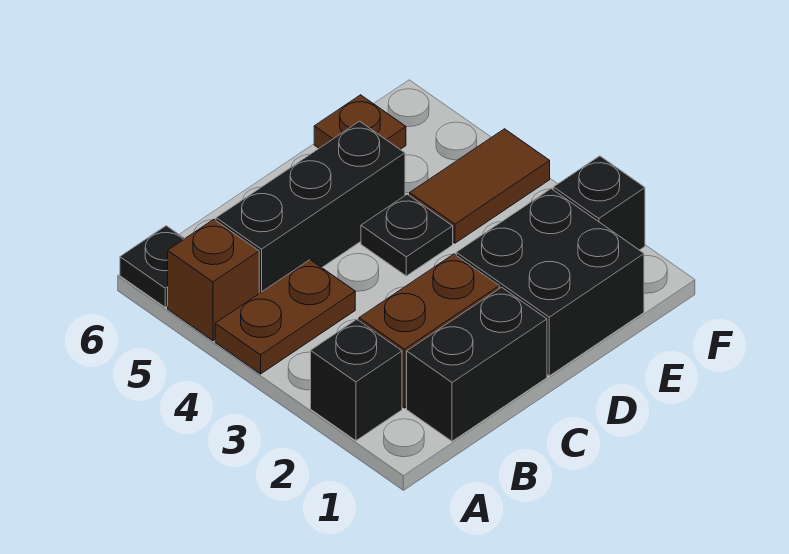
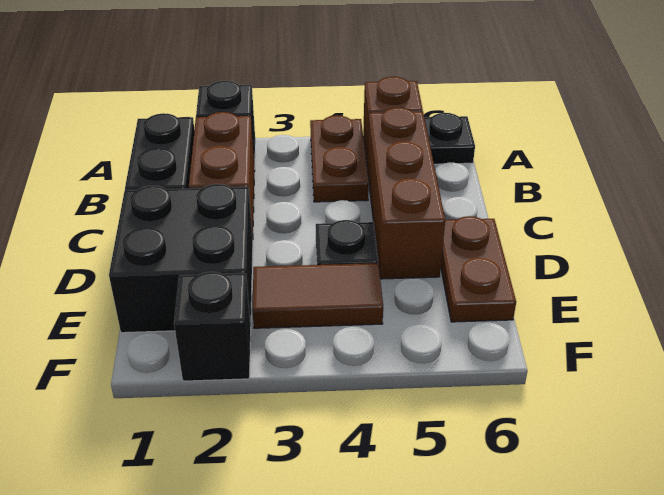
black brick B5:D5 level 1 -> brown brick B5:D5 level 1
brown tile E4:F4 level 1 -> brown tile E3:E4 level 1
brown plate E6 level 1 -> brown plate D6:E6 level 1

